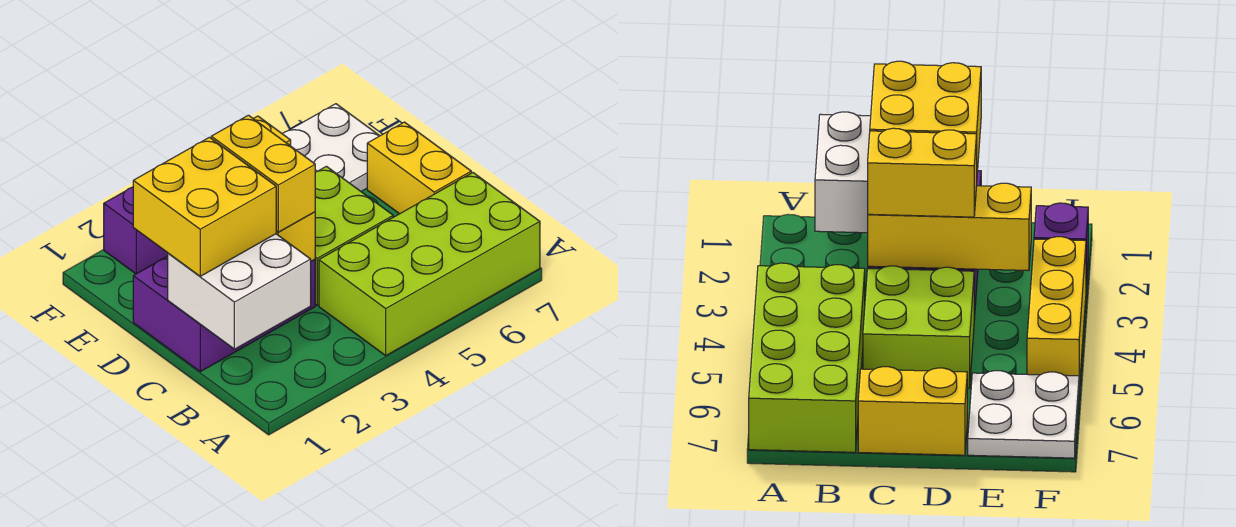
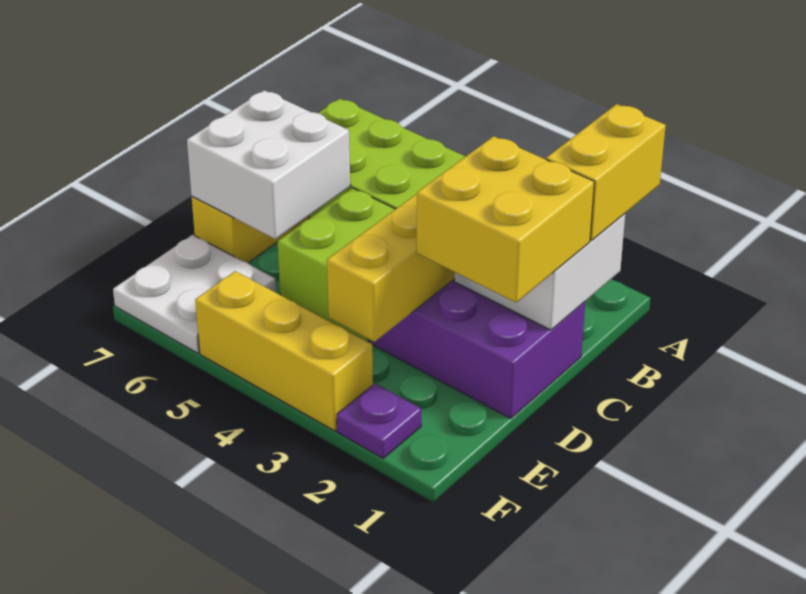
yellow brick C3:D3 level 3 -> yellow brick A1:B1 level 3
none -> white brick C6:D7 level 2
purple brick F2 level 1 -> purple plate F2 level 1

